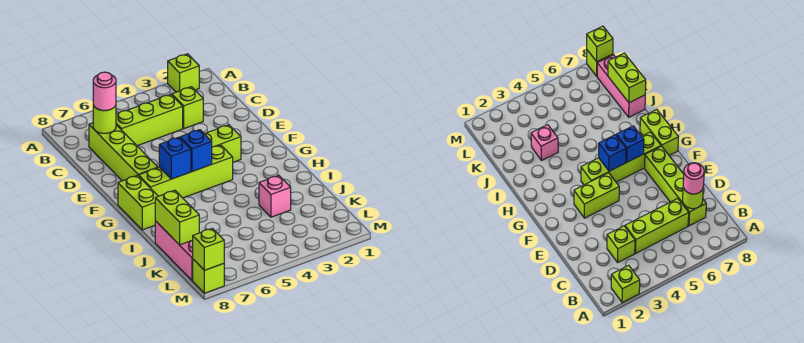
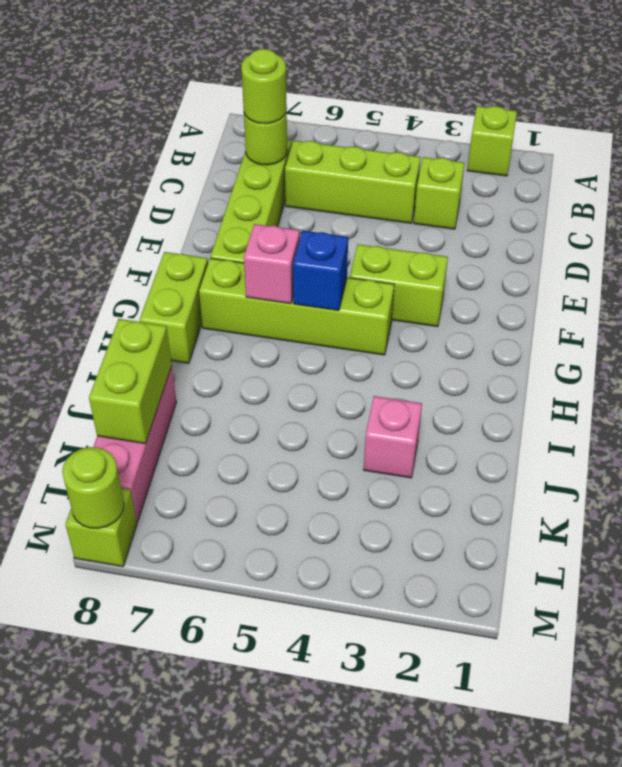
pink round brick C7 level 3 -> lime round brick C7 level 3
blue brick G6 level 2 -> pink brick G6 level 2
lime brick M8 level 2 -> lime round brick M8 level 2

